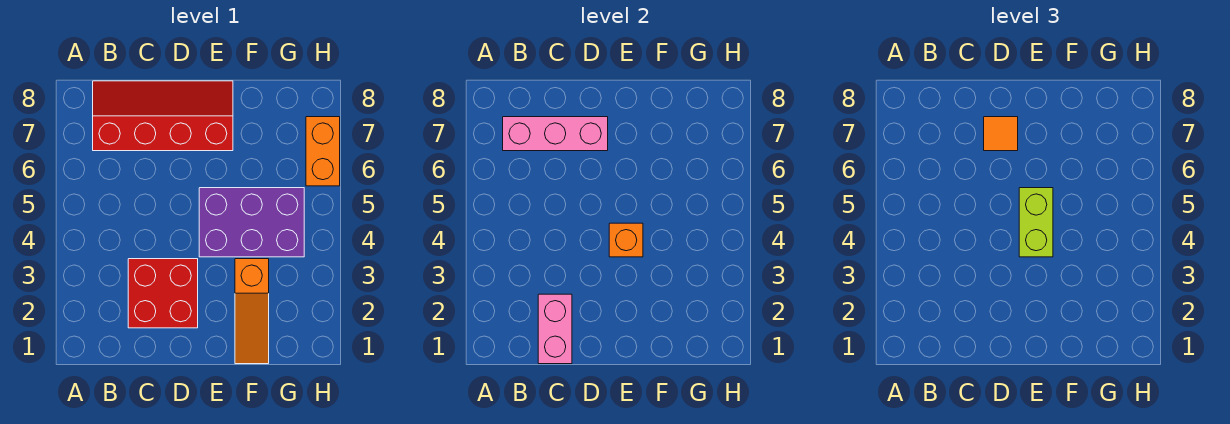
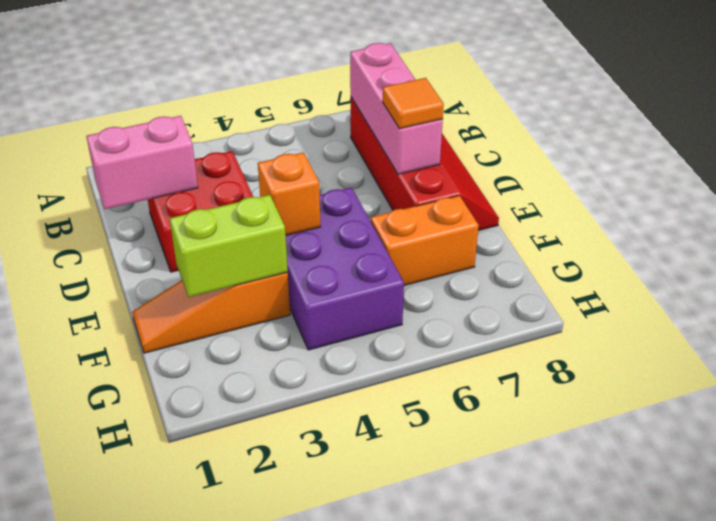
lime brick E4:E5 level 3 -> lime brick F2:F3 level 2
orange brick H6:H7 level 1 -> orange brick F6:F7 level 1

